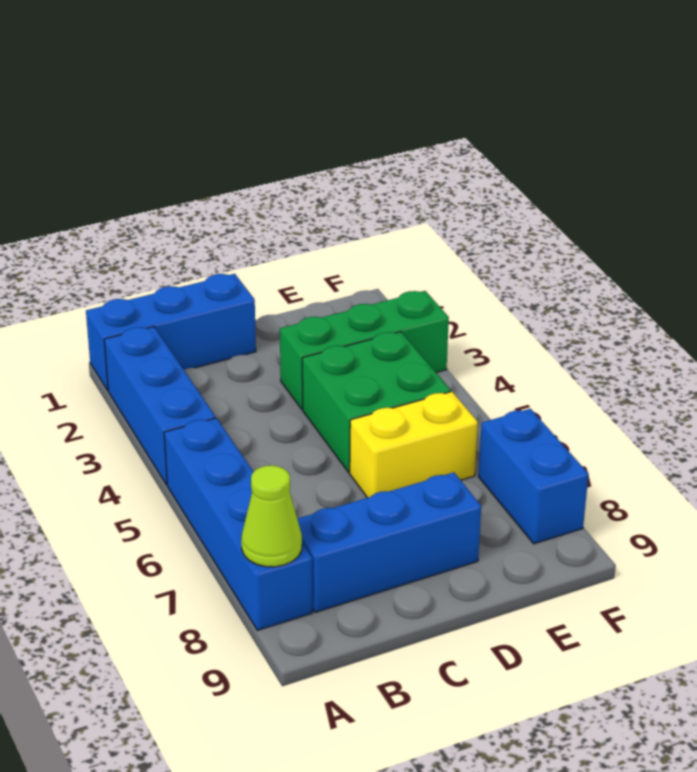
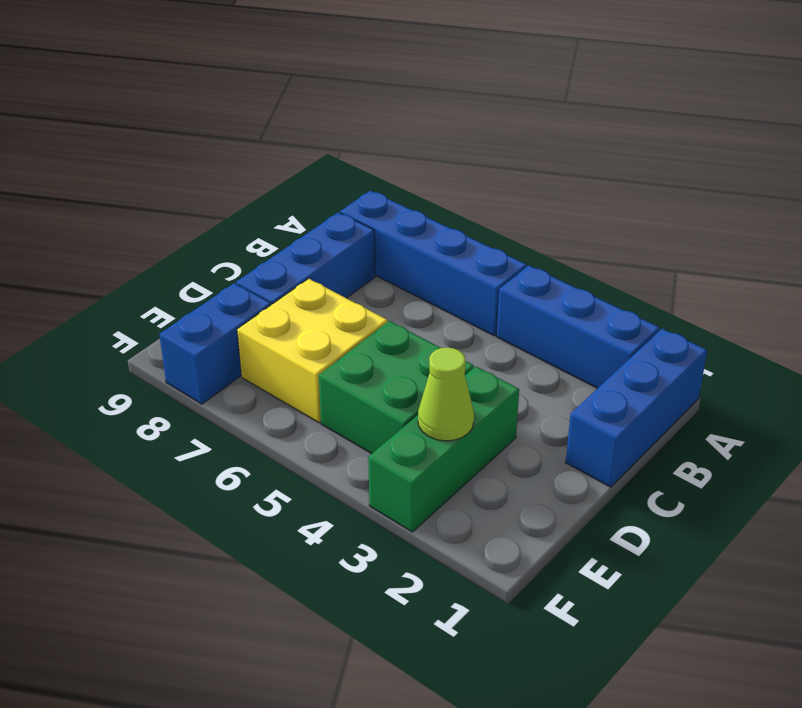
lime cone A8 level 2 -> lime cone E3 level 2
yellow brick D6:E6 level 1 -> yellow brick D6:E7 level 1
blue brick F7:F8 level 1 -> blue brick E8:F8 level 1

